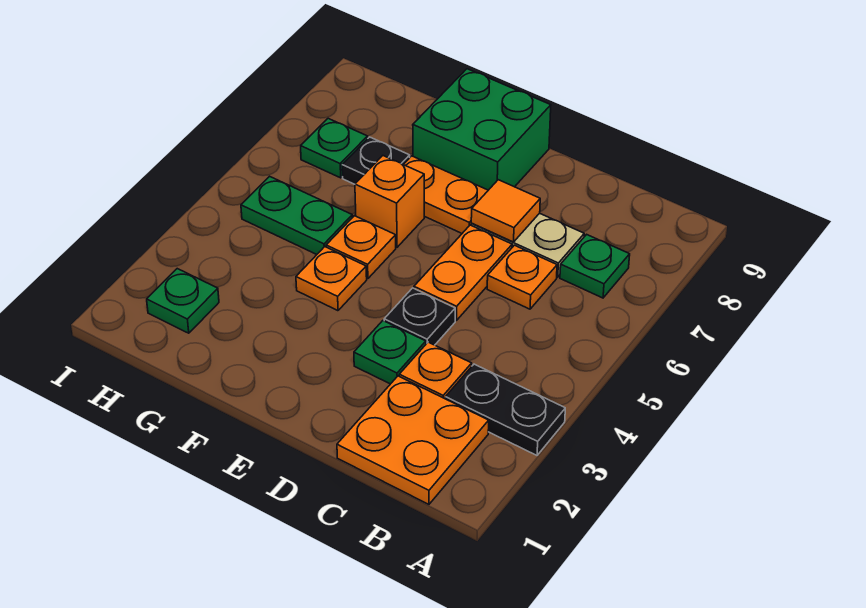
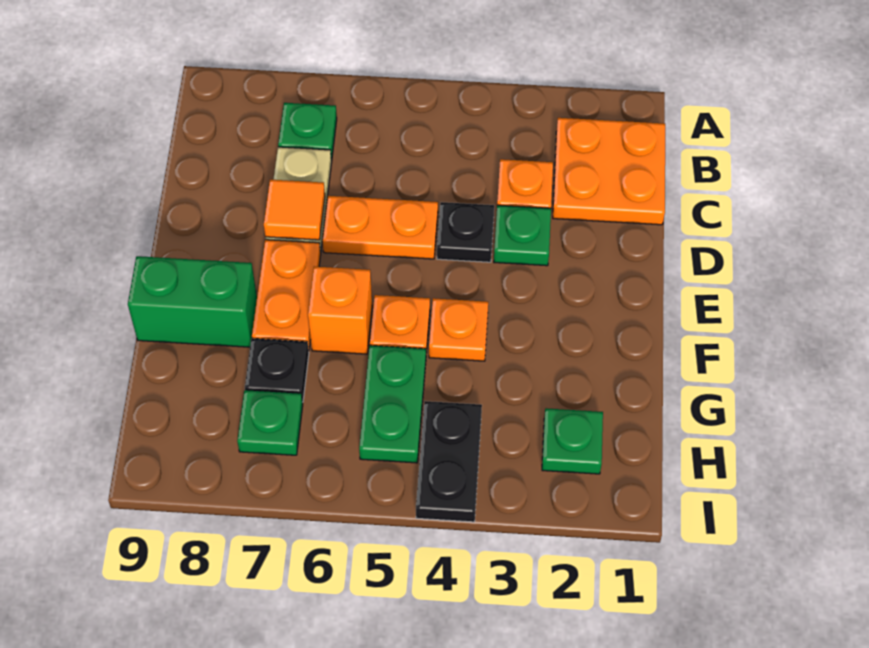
black plate A3:B3 level 1 -> black plate H4:I4 level 1
orange plate C6 level 1 -> none
green brick E8:F9 level 1 -> green brick F8:F9 level 1

